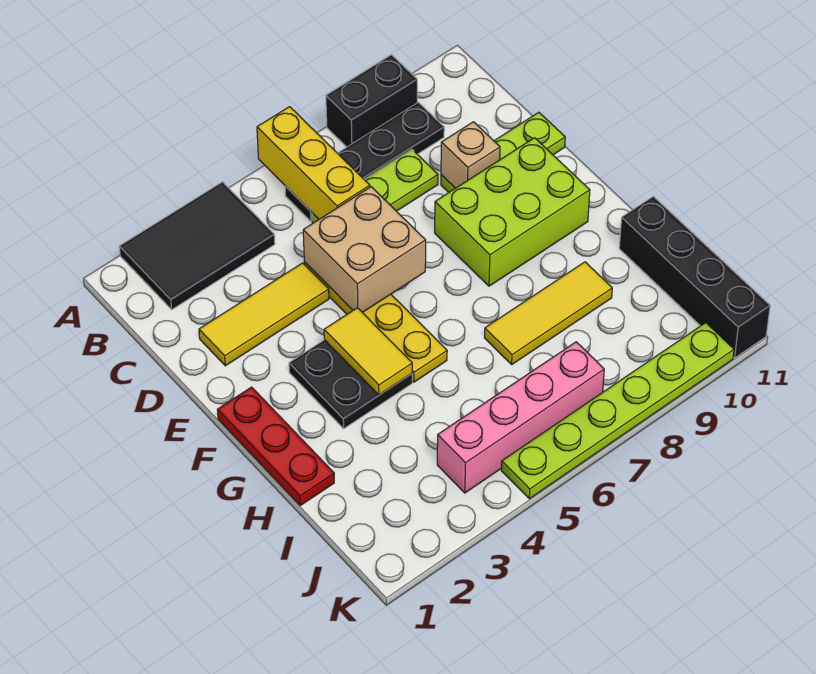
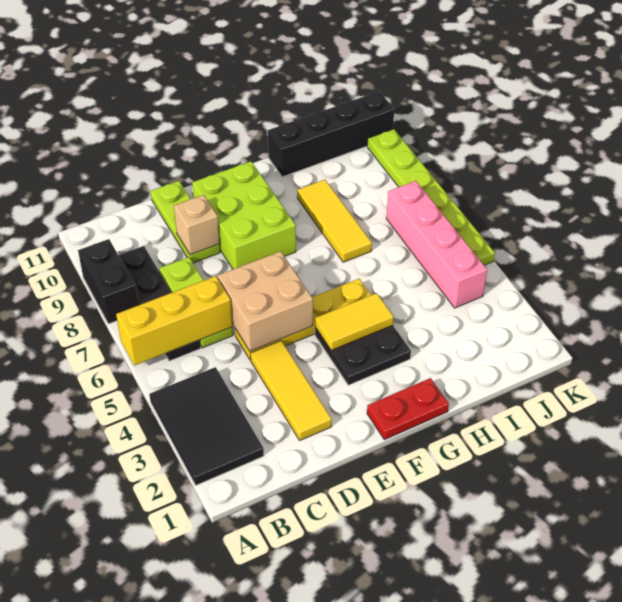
red plate F1:H1 level 1 -> red plate F1:G1 level 1

